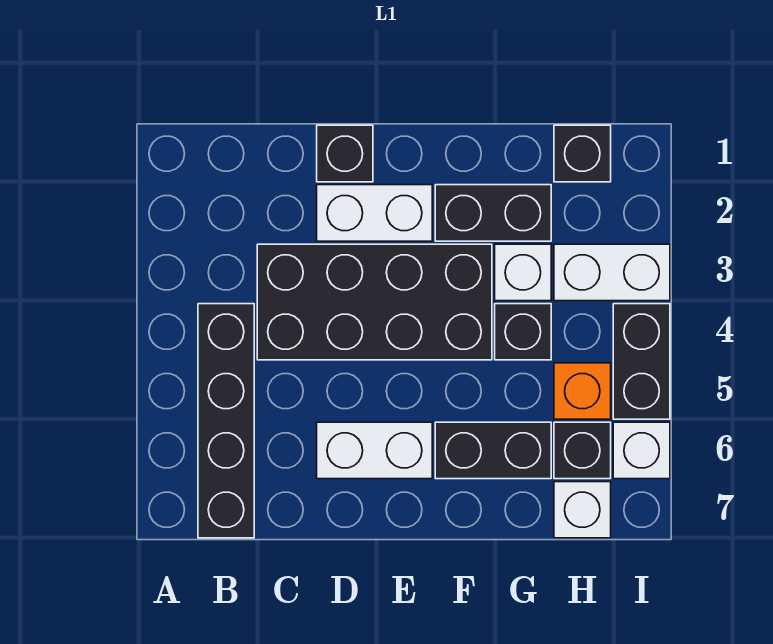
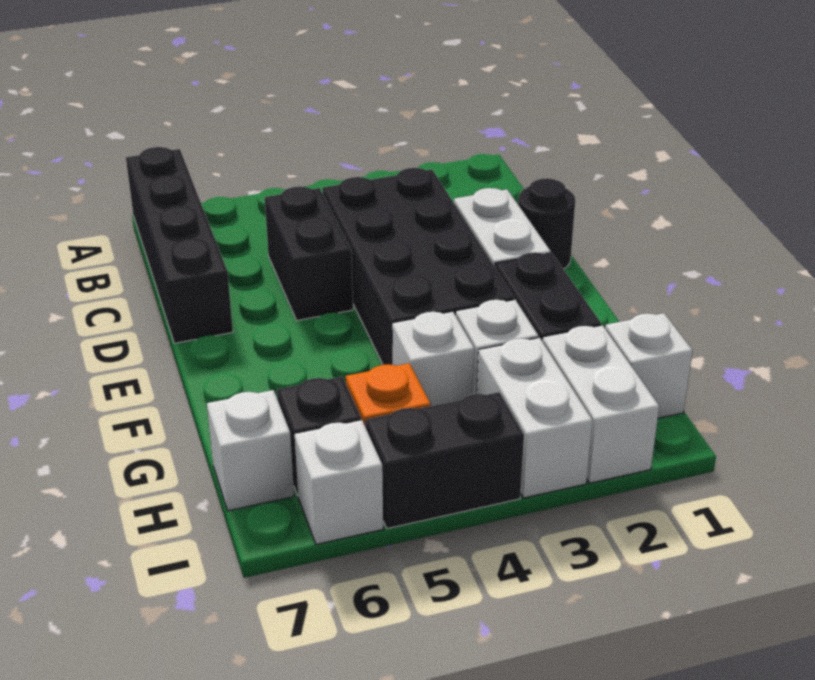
black brick B4:B7 level 1 -> black brick A7:D7 level 1
black brick D1 level 1 -> black round brick D1 level 1
white brick D6:E6 level 1 -> white brick H2:I2 level 1
black brick F6:G6 level 1 -> black brick C5:D5 level 1
black brick G4 level 1 -> white brick G4 level 1
black brick H1 level 1 -> white brick H1 level 1

